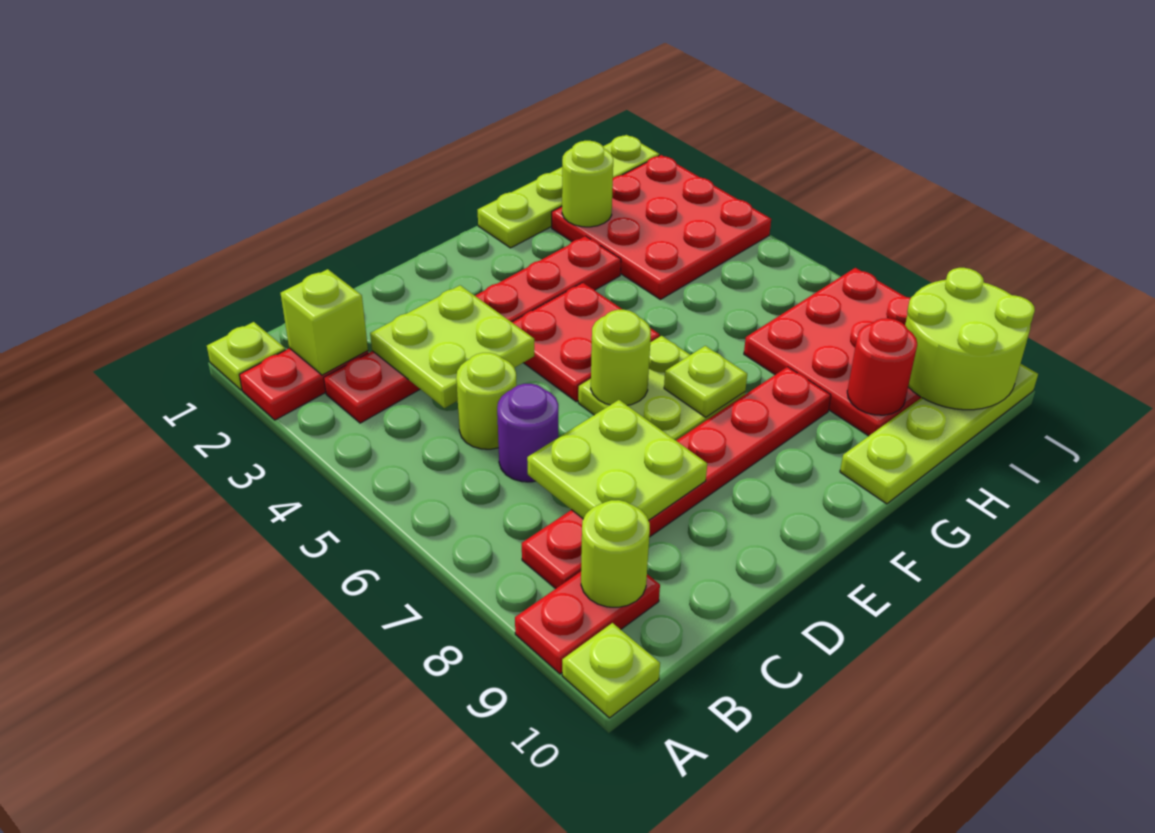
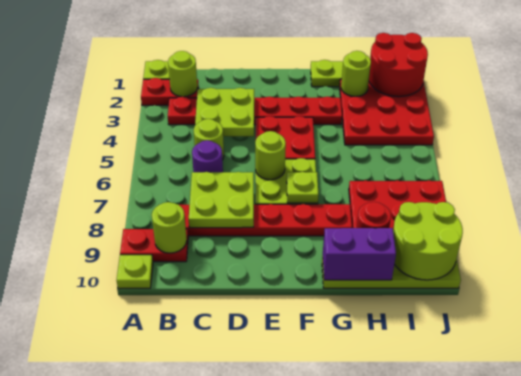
lime brick B2 level 2 -> lime round brick B2 level 2
none -> purple brick G10:H10 level 2
none -> red round brick I1:J2 level 2

